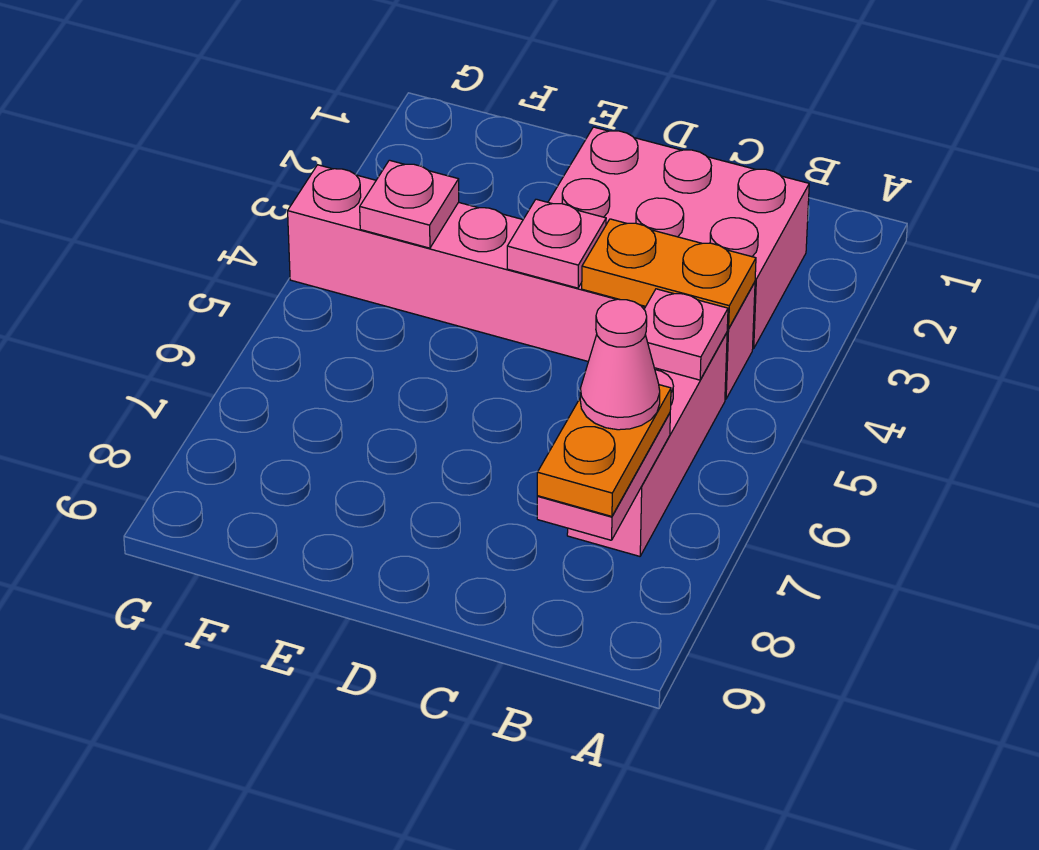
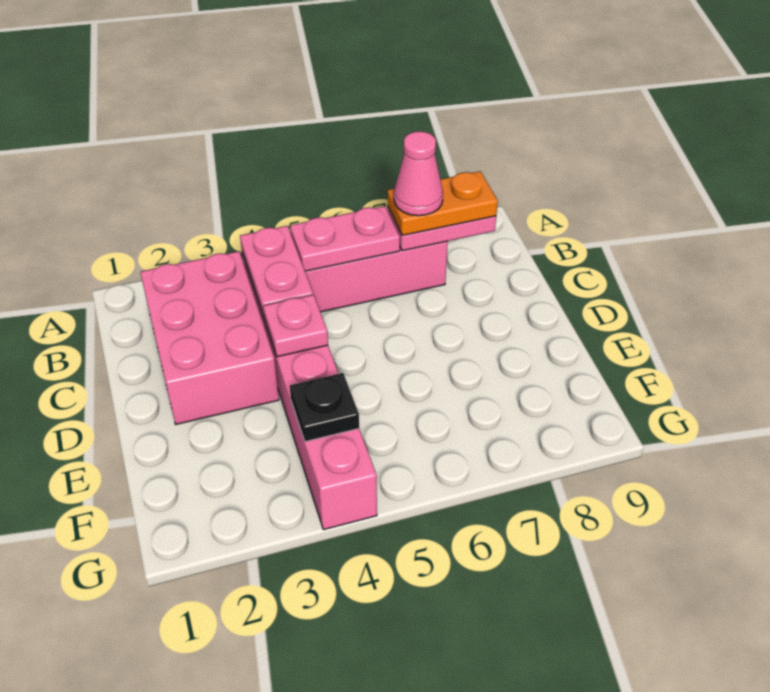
orange plate B4:C4 level 2 -> pink plate B4:C4 level 2
pink plate B5 level 2 -> pink plate B5:B6 level 2
pink plate F4 level 2 -> black plate F4 level 2

